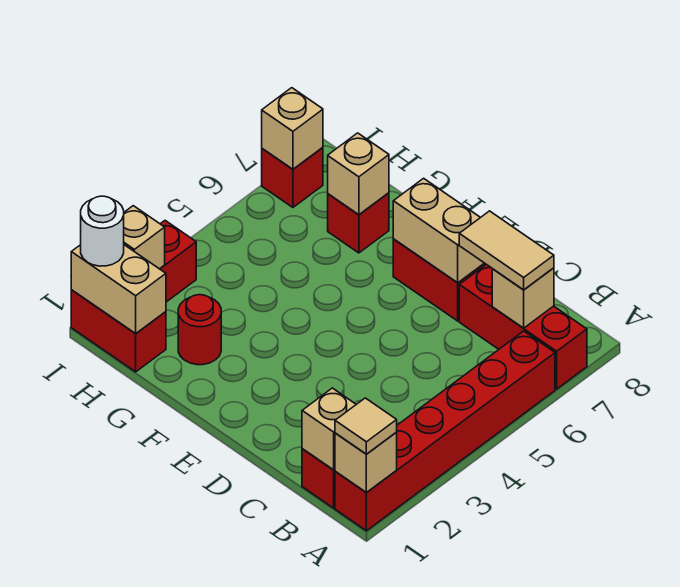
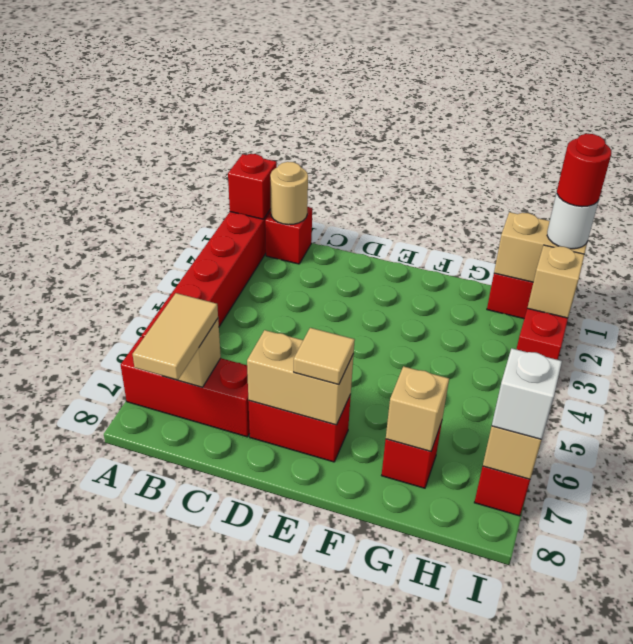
tan brick A1 level 2 -> red brick A1 level 2
tan tile A1 level 3 -> tan tile E7 level 3
tan brick B1 level 2 -> tan round brick B1 level 2
tan tile B7:C7 level 3 -> tan tile B7:B8 level 3
red round brick G2 level 1 -> red round brick I1 level 4
none -> white brick I7 level 3

